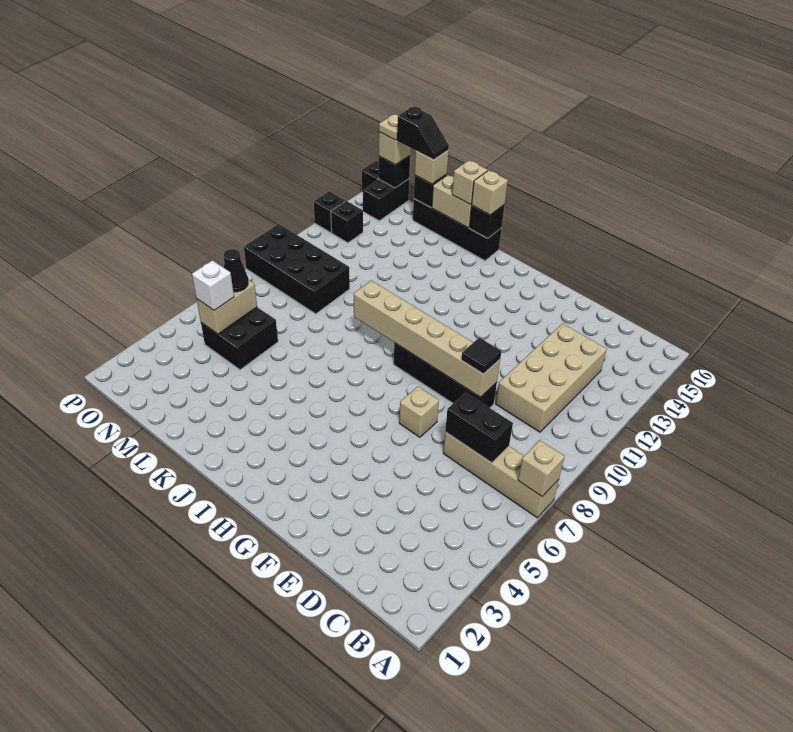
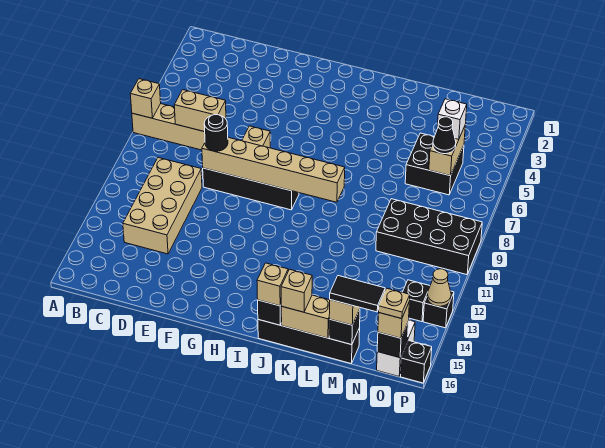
black brick C7:D7 level 2 -> tan brick C7:D7 level 2
black tile E9 level 3 -> black round brick E9 level 3
black slope M16:N16 level 4 top N -> black tile M16:N16 level 4
black brick O15:O16 level 1 -> white brick O15:O16 level 1
none -> tan cone P13 level 2

